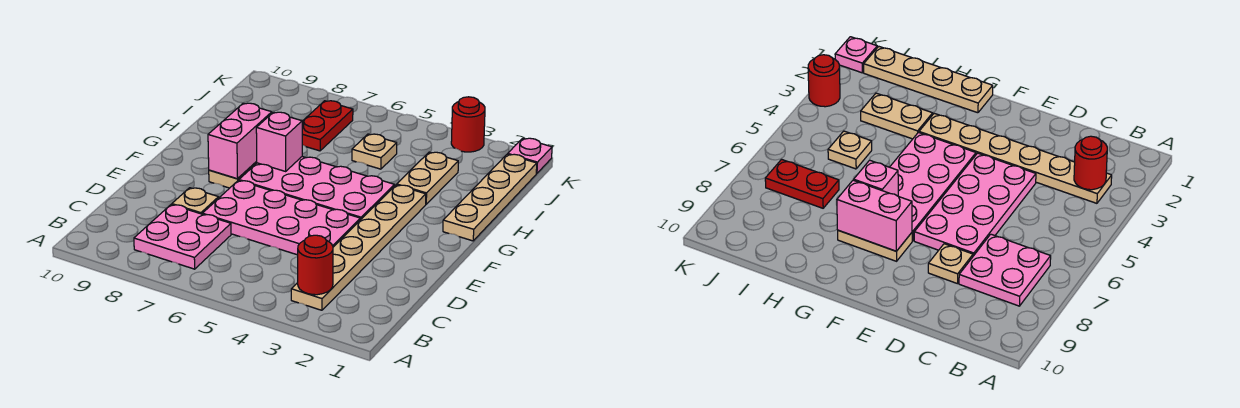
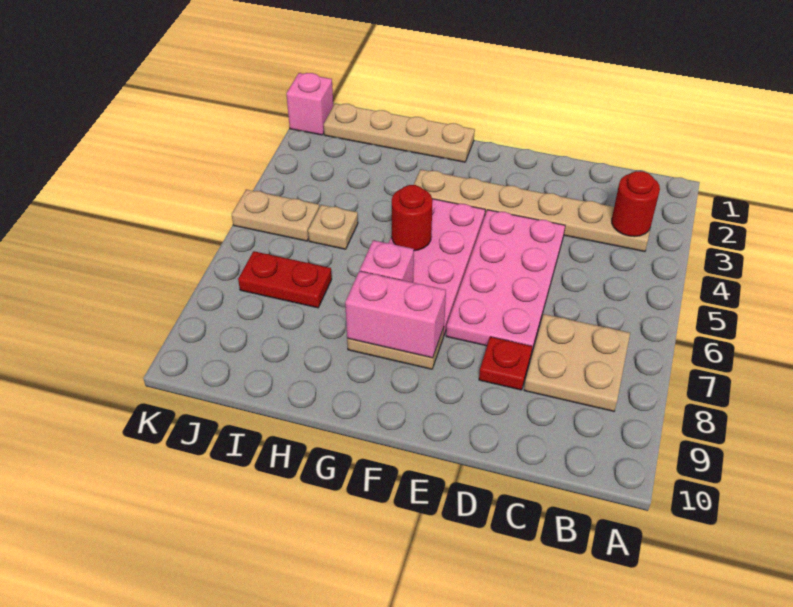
pink plate B7:C8 level 1 -> tan plate B7:C8 level 1
tan plate D8 level 1 -> red plate D8 level 1
tan plate H3:I3 level 1 -> tan plate J5:K5 level 1
pink plate K1 level 1 -> pink brick K1 level 1
red round brick K3 level 1 -> red round brick G5 level 2

